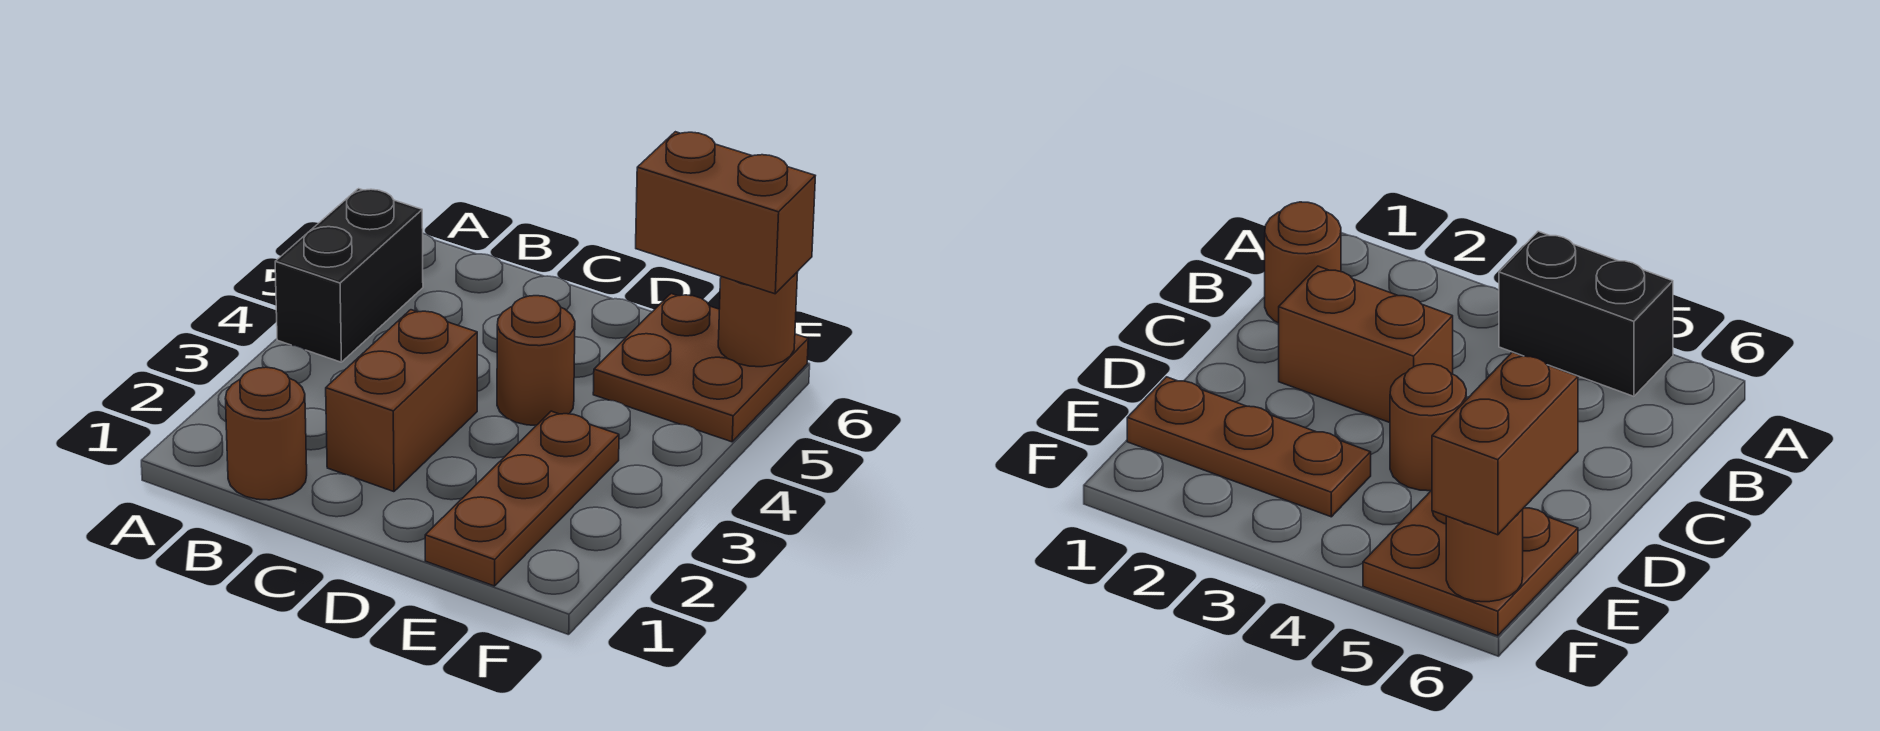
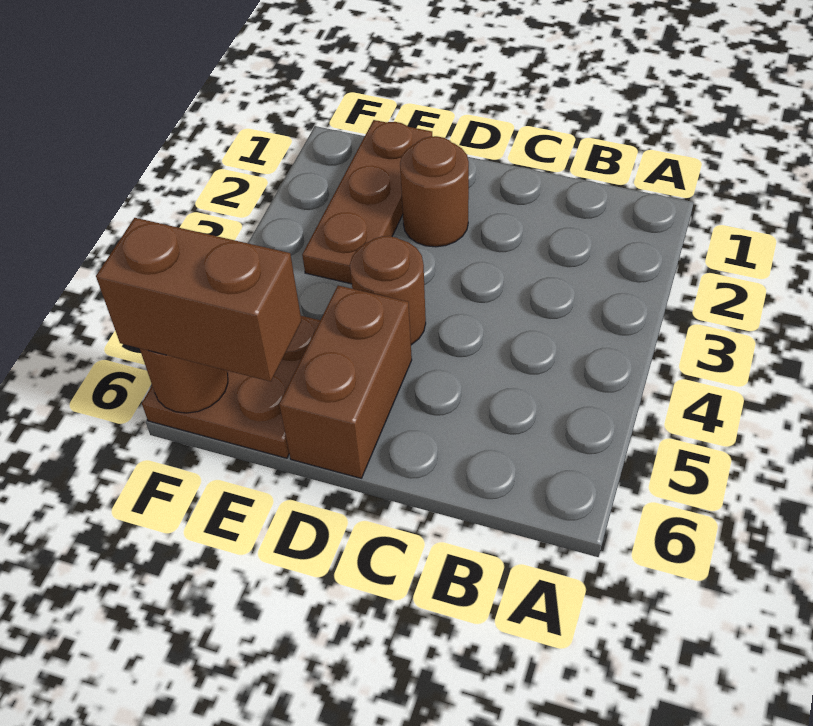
black brick A4:A5 level 1 -> none
brown round brick B1 level 1 -> brown round brick D2 level 1
brown brick C2:C3 level 1 -> brown brick D5:D6 level 1

